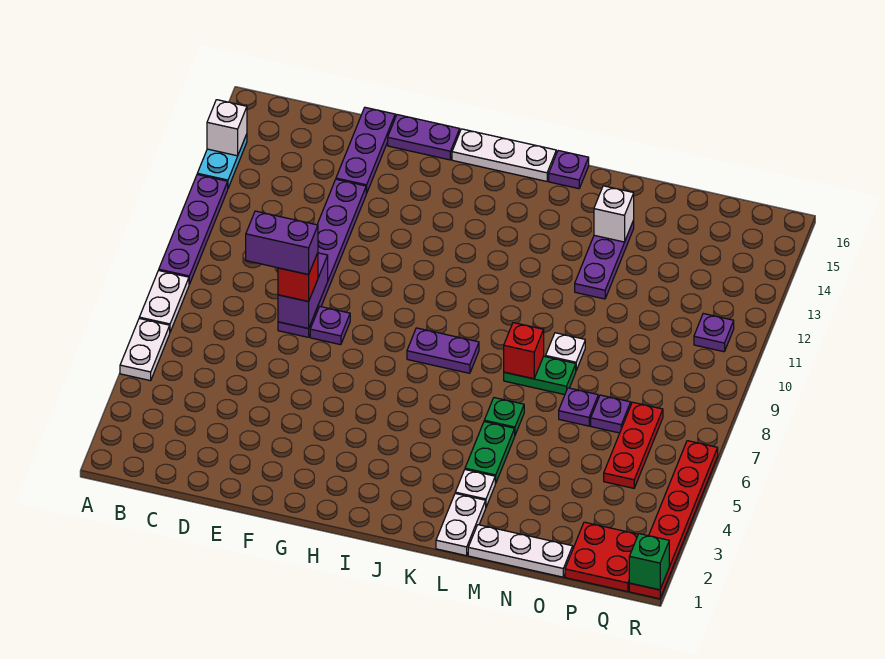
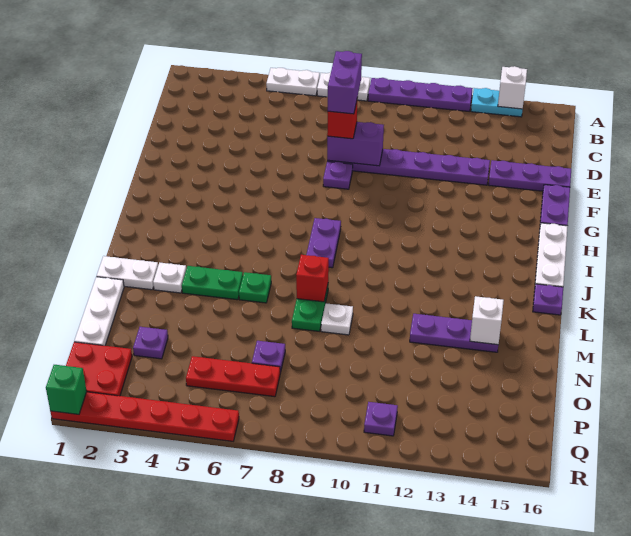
purple plate N7 level 1 -> purple plate O3 level 1

